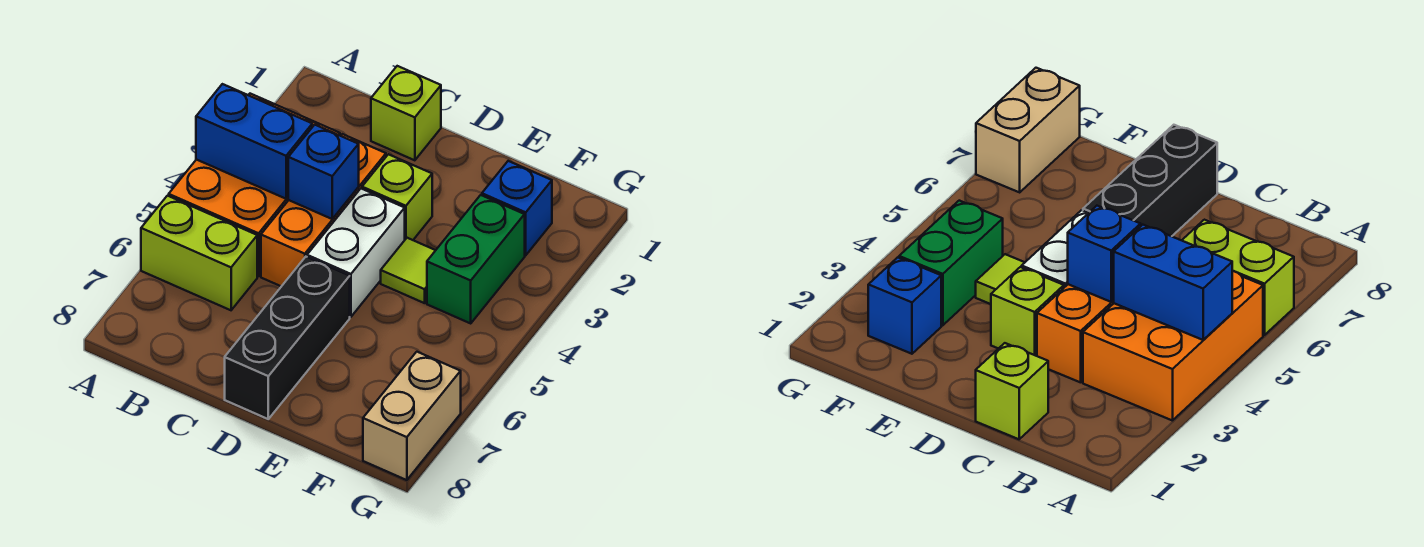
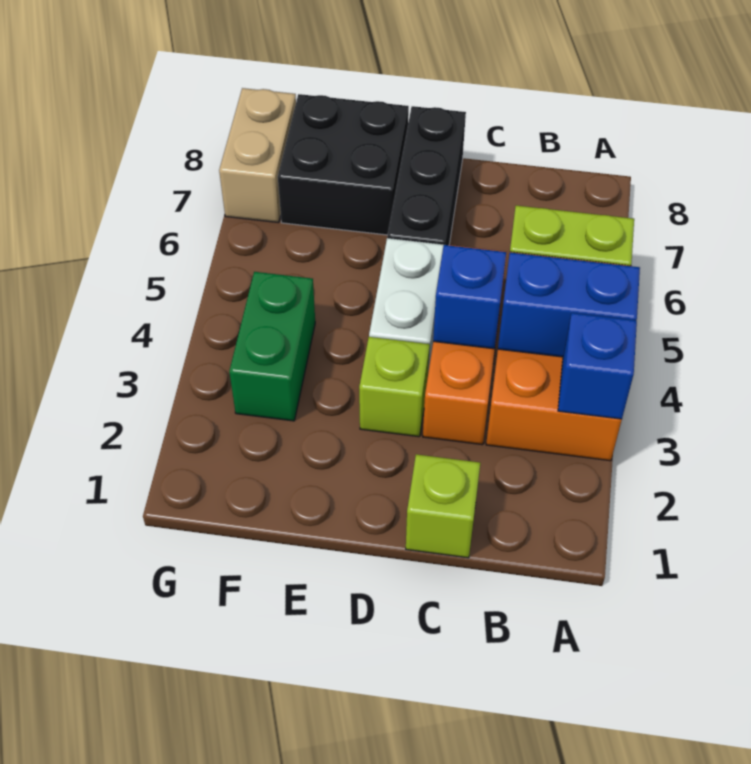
lime tile E4 level 1 -> none
none -> black brick E7:F8 level 1
blue brick F2 level 1 -> blue brick A3 level 2

